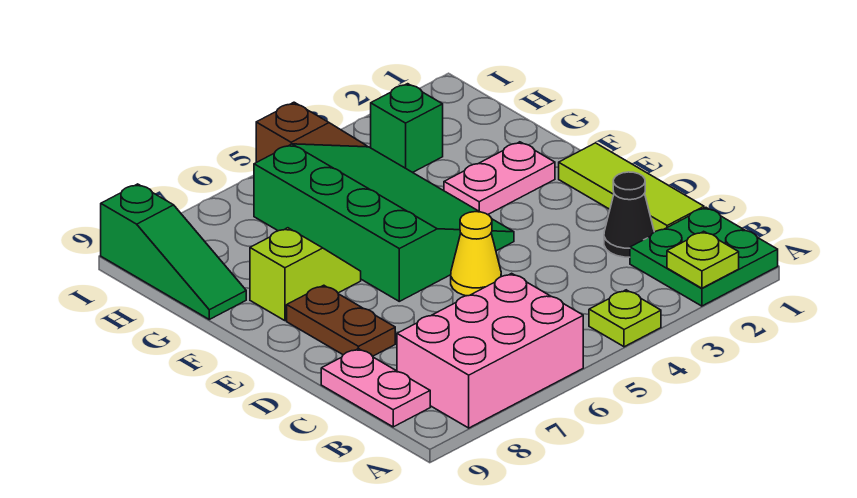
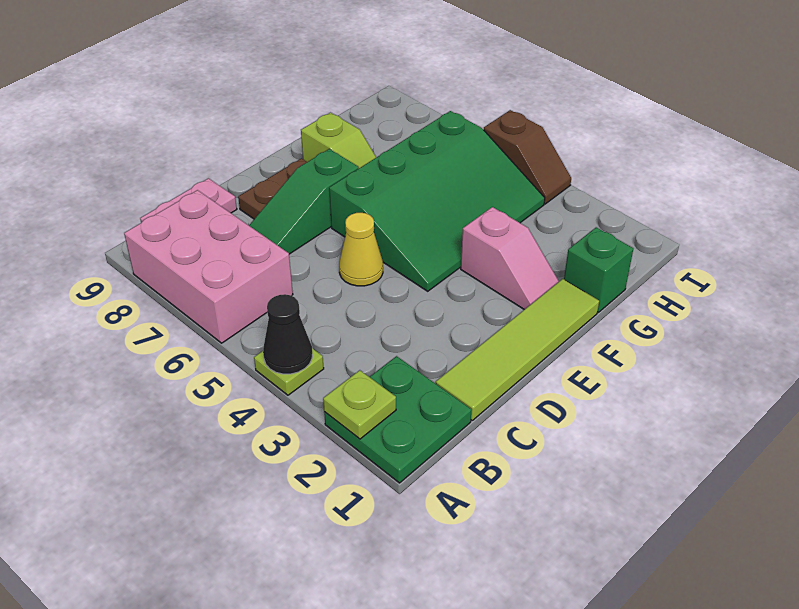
lime tile C1:E1 level 1 -> lime tile C1:F1 level 1
black cone C2 level 1 -> black cone A4 level 2
pink plate F2:F3 level 1 -> pink slope F2:F3 level 1 top 3
green slope G9:I9 level 1 top I -> green slope C7:E7 level 1 top E
green brick H3 level 1 -> green brick G1 level 1

